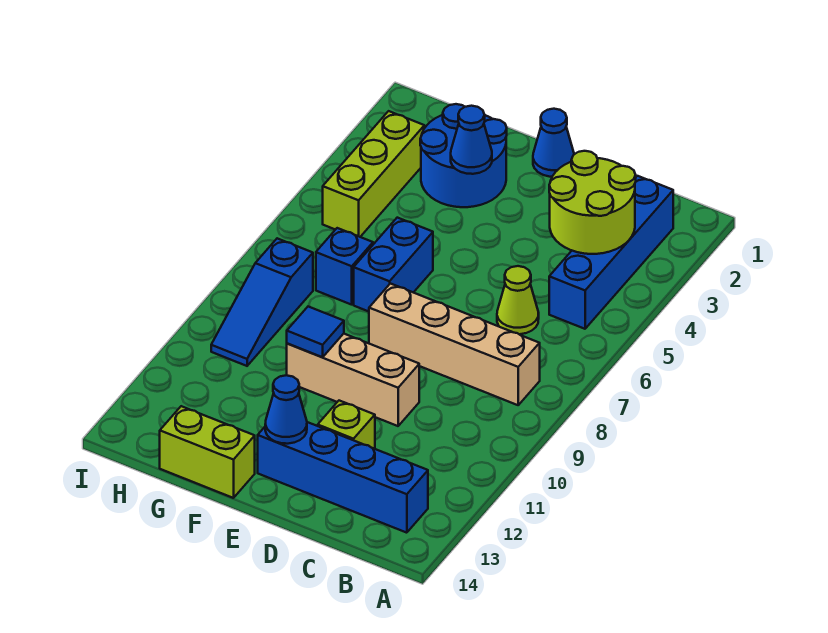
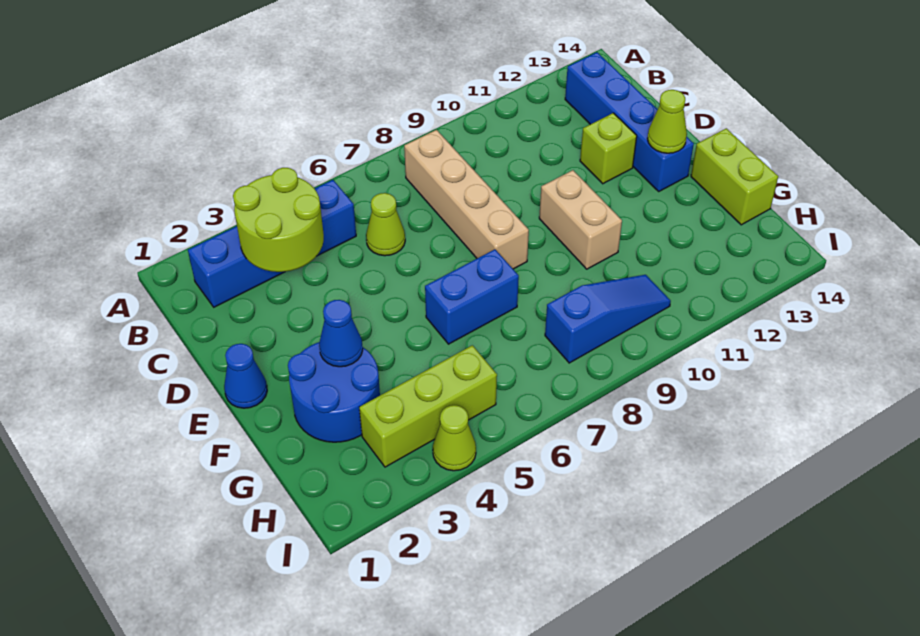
tan brick D10:F10 level 1 -> tan brick E10:F10 level 1
blue cone E13 level 2 -> lime cone E13 level 2
blue tile F10 level 2 -> none
blue brick G7 level 1 -> none
none -> lime cone I4 level 1

